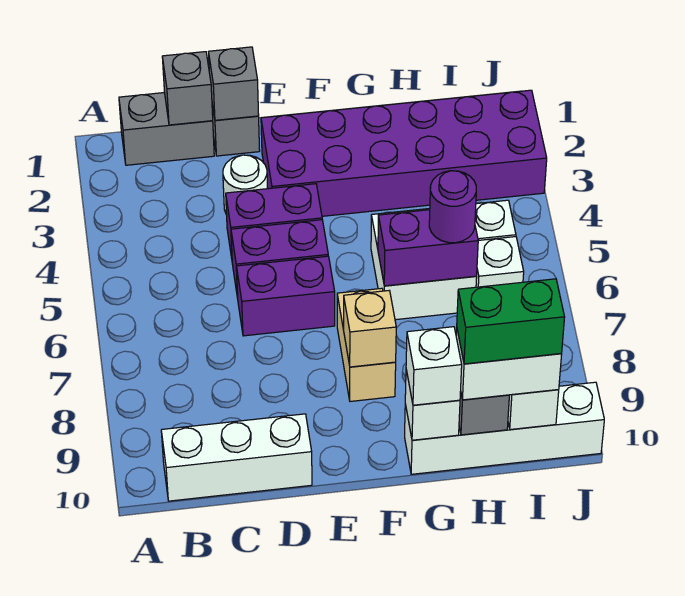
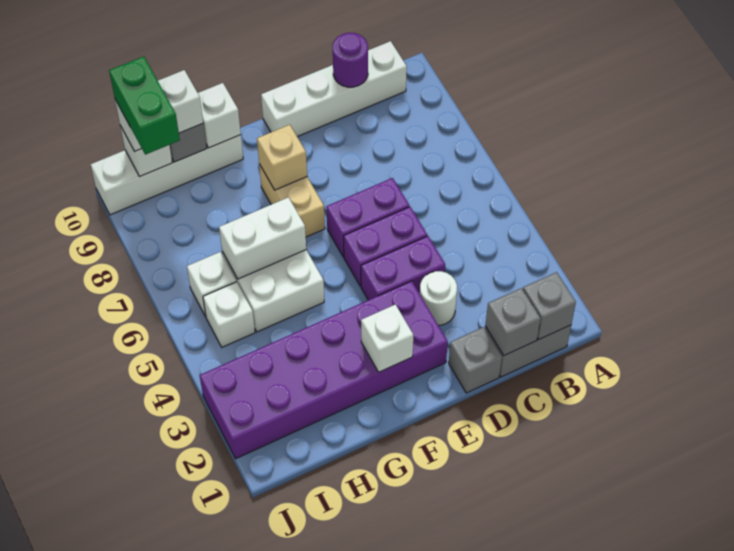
white brick B10:D10 level 1 -> white brick B10:E10 level 1
grey brick D1 level 2 -> grey brick B1 level 2
purple brick G6:H6 level 2 -> white brick G6:H6 level 2
white brick G10 level 3 -> white brick F2 level 2
purple round brick H6 level 3 -> purple round brick C10 level 2
green brick H10:I10 level 4 -> green brick I9:I10 level 4

